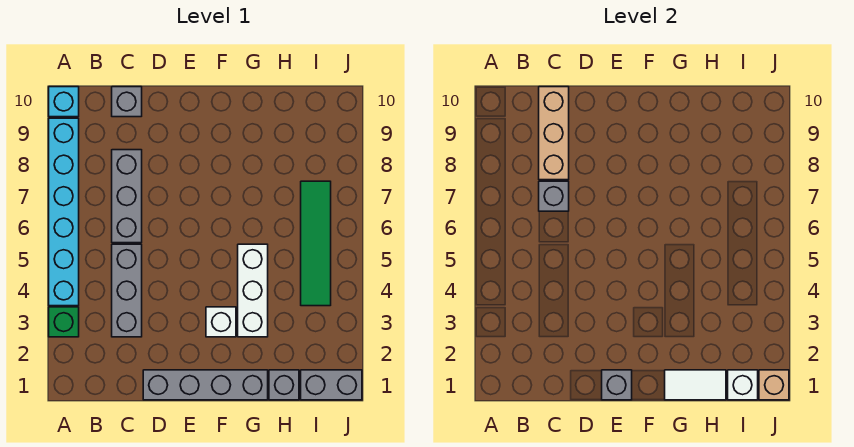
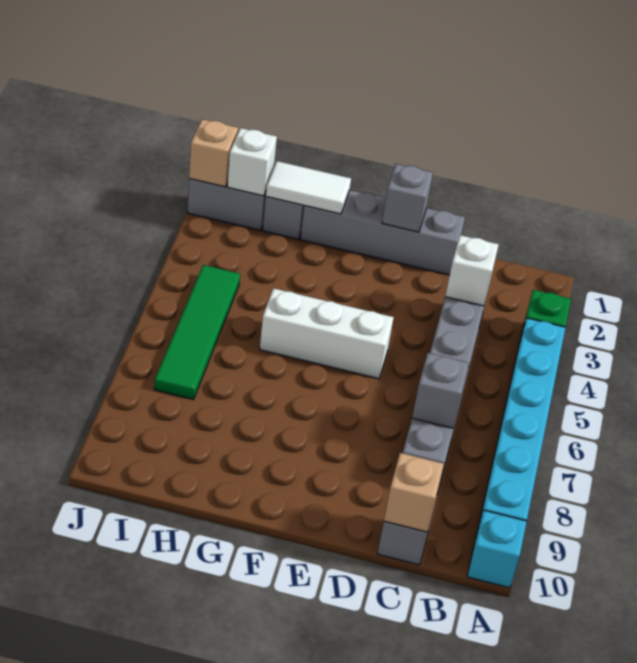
tan brick C8:C10 level 2 -> tan brick C10 level 2
white brick F3 level 1 -> white brick C3 level 2
white brick G3:G5 level 1 -> white brick E5:G5 level 1

